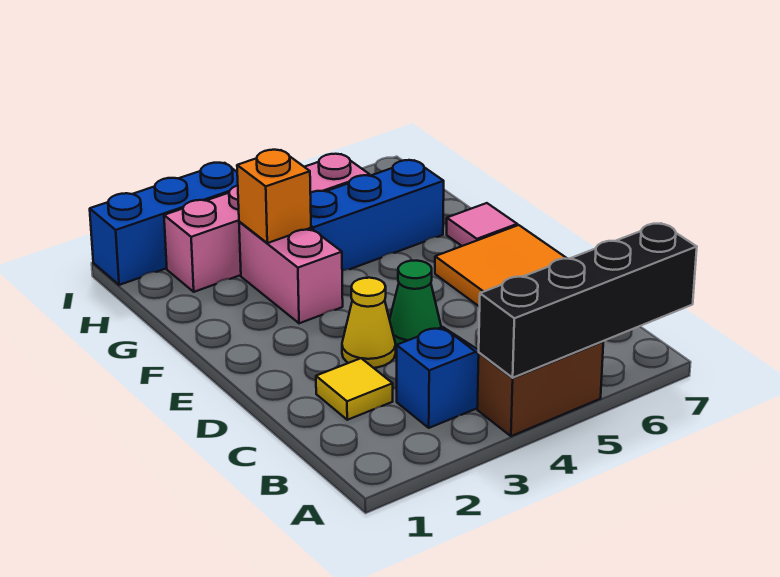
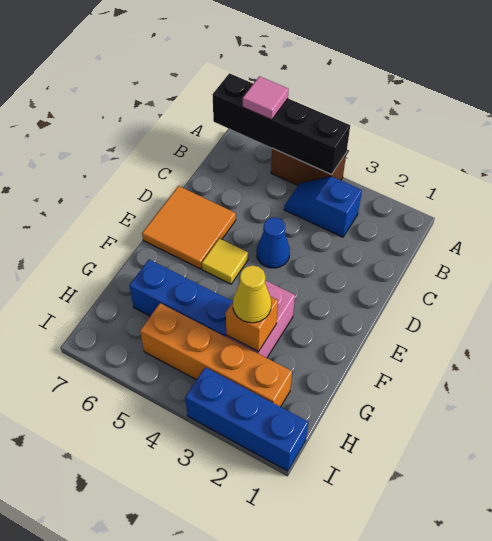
yellow tile C2 level 1 -> yellow tile E5 level 1
yellow cone D3 level 1 -> yellow cone G3 level 3
green cone D4 level 1 -> blue cone D4 level 1
pink tile F7 level 1 -> pink tile A6 level 3
pink brick H2:H5 level 1 -> orange brick H2:H5 level 1

